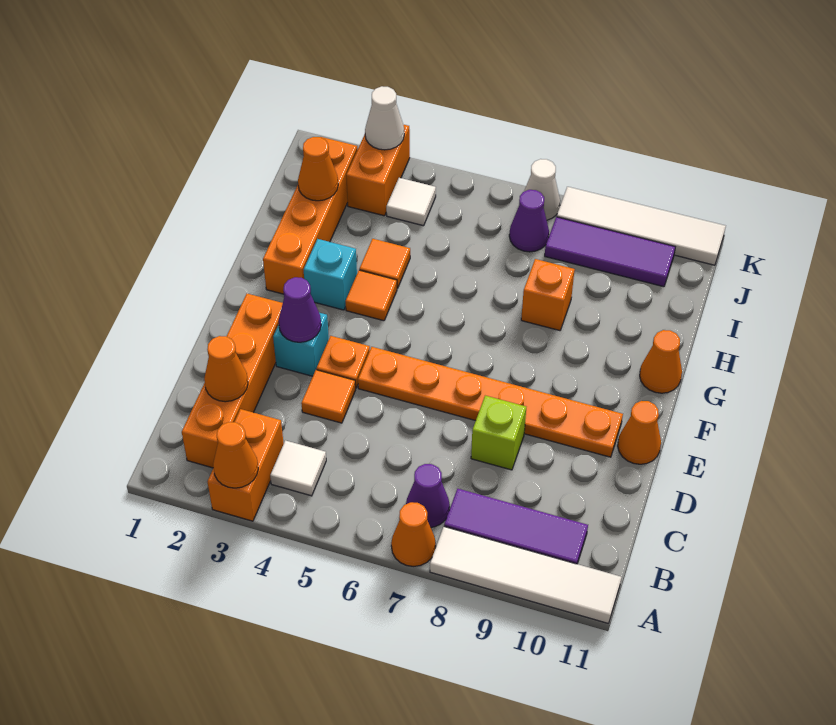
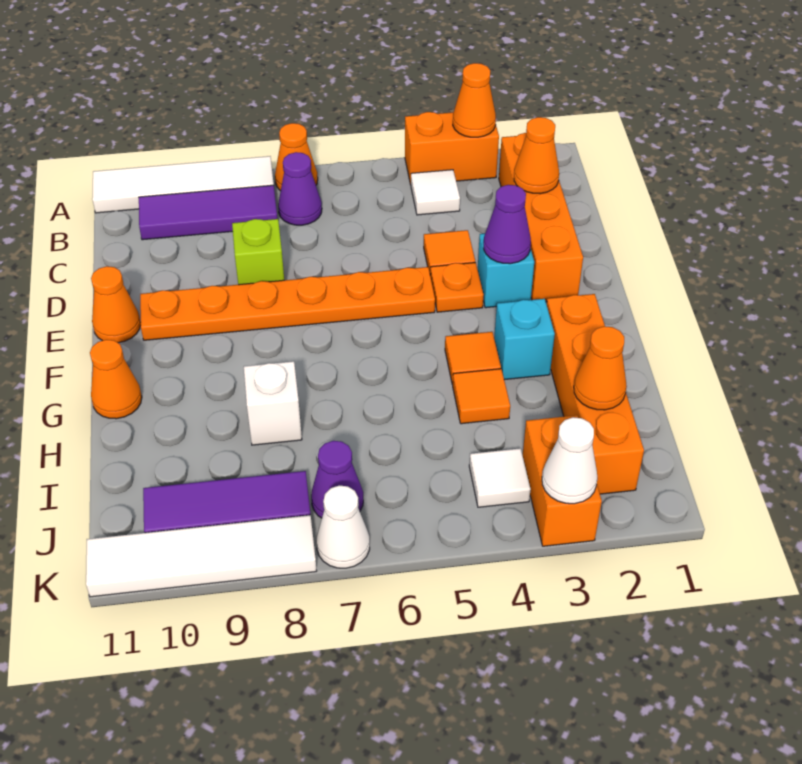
orange brick A3:B3 level 1 -> orange brick A3:A4 level 1
orange brick H8 level 1 -> white brick H8 level 1

